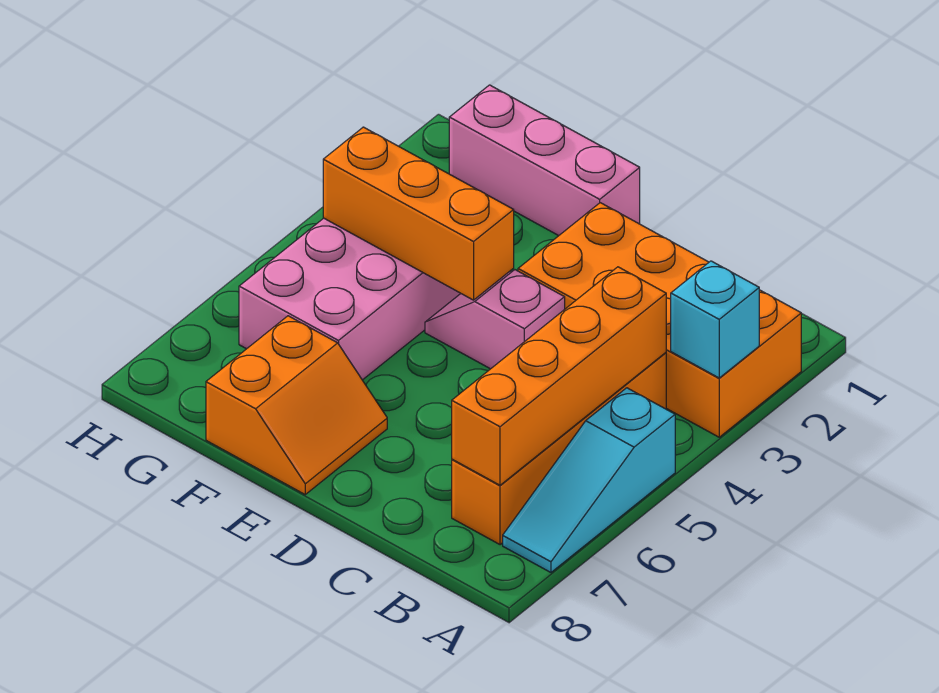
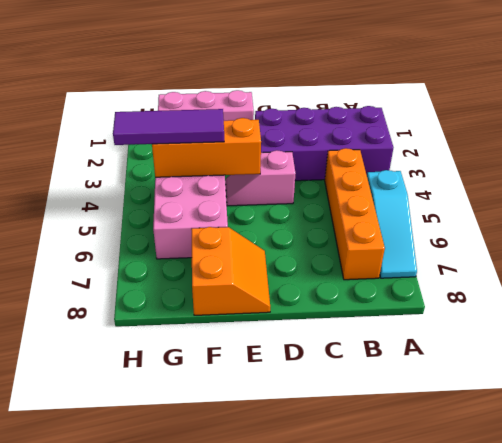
orange brick A2:D3 level 1 -> purple brick A2:D3 level 1
cyan brick A3 level 2 -> none
orange brick B4:B7 level 2 -> none
none -> purple tile F4:H4 level 3

